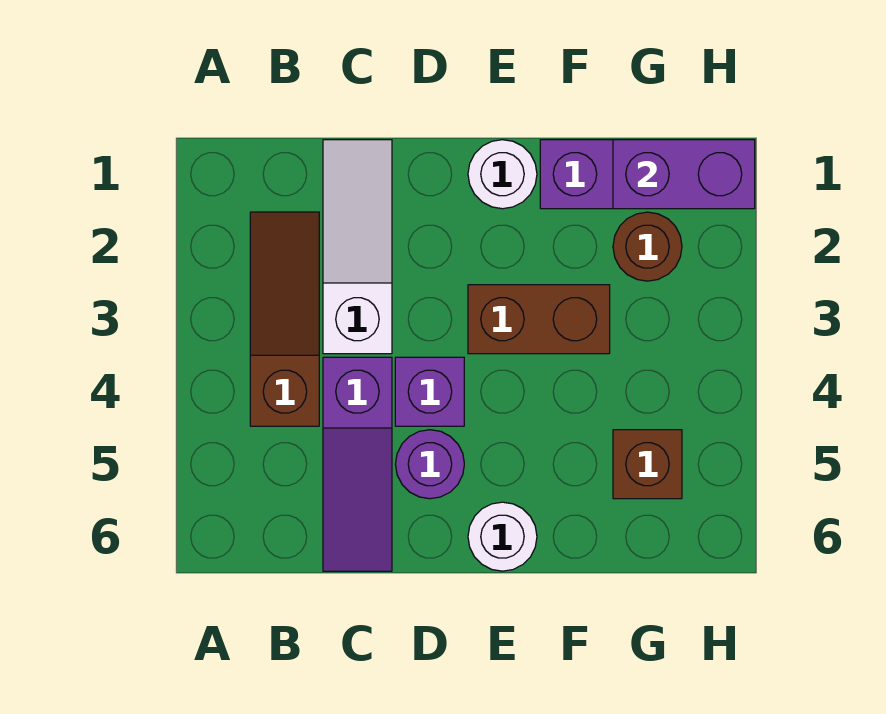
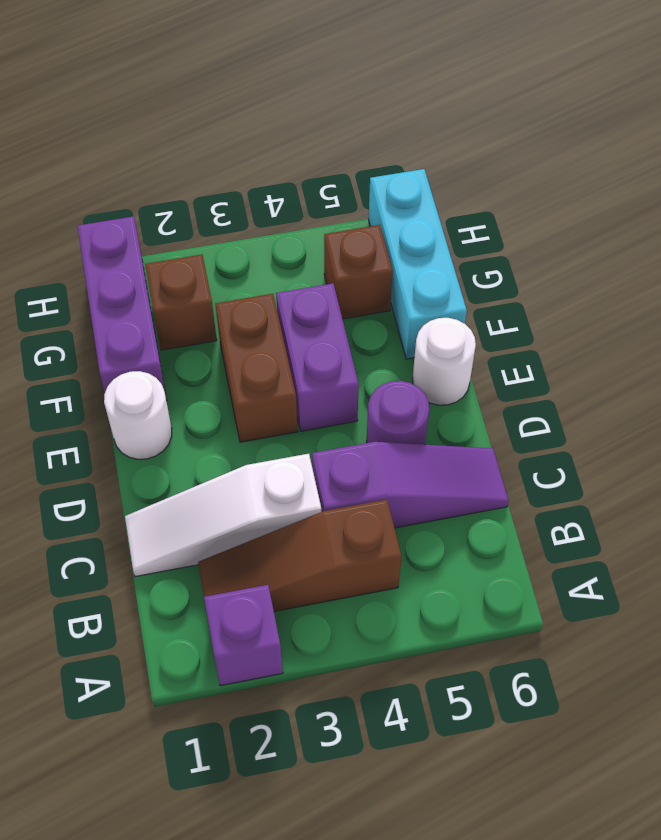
purple brick D4 level 1 -> purple brick A2 level 1
none -> cyan brick F6:H6 level 1
purple brick G1:H1 level 2 -> purple brick E4:F4 level 1
brown round brick G2 level 1 -> brown brick G2 level 1

